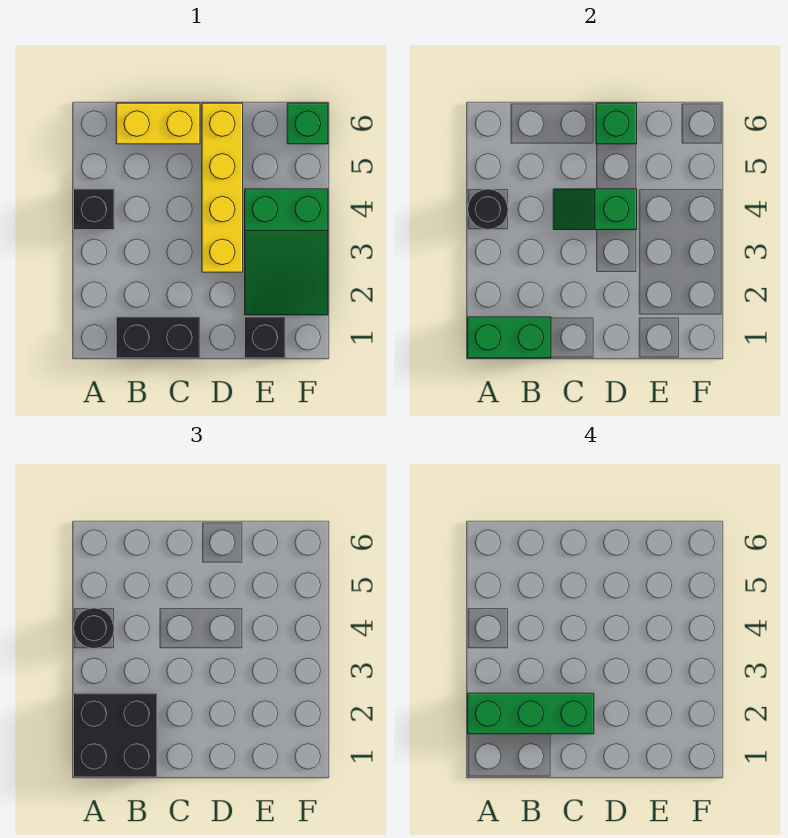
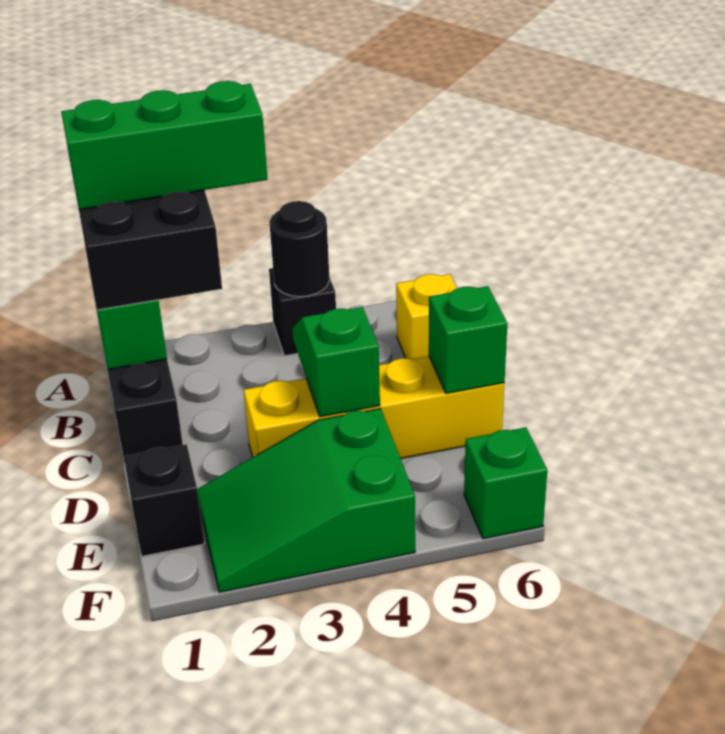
green brick A2:C2 level 4 -> green brick A1:A3 level 4
black round brick A4 level 3 -> none
yellow brick B6:C6 level 1 -> yellow brick B6 level 1

